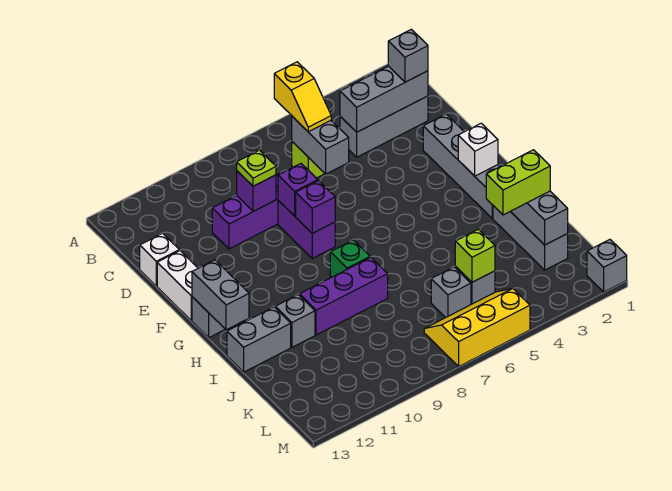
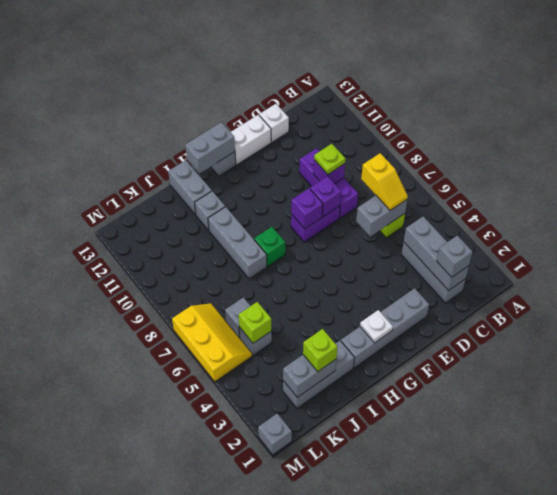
yellow slope B6:C6 level 3 top B -> yellow slope C6:C7 level 3 top 7
white brick G2 level 2 -> white plate G2 level 2
purple brick I8:I10 level 1 -> grey brick I8:I10 level 1
lime brick J2:J3 level 3 -> lime brick J2 level 3

